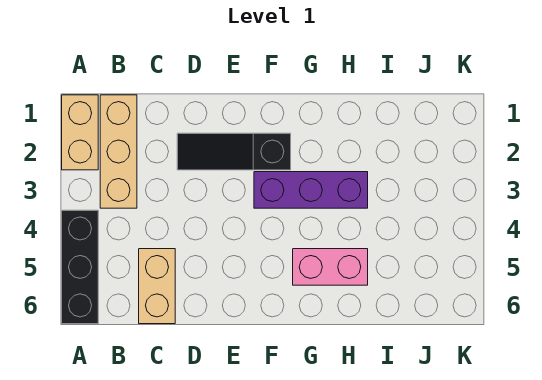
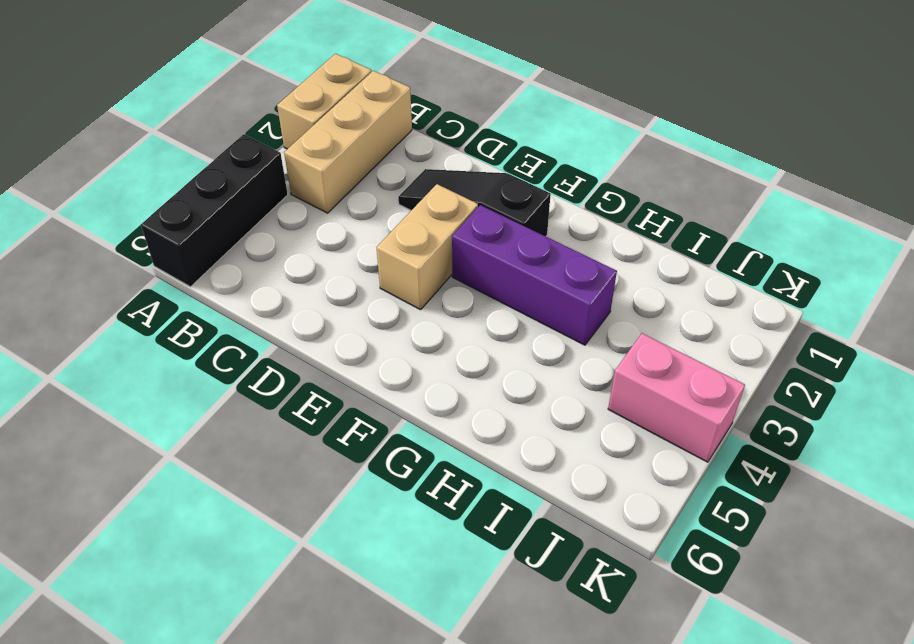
tan brick C5:C6 level 1 -> tan brick E3:E4 level 1
pink brick G5:H5 level 1 -> pink brick J4:K4 level 1

